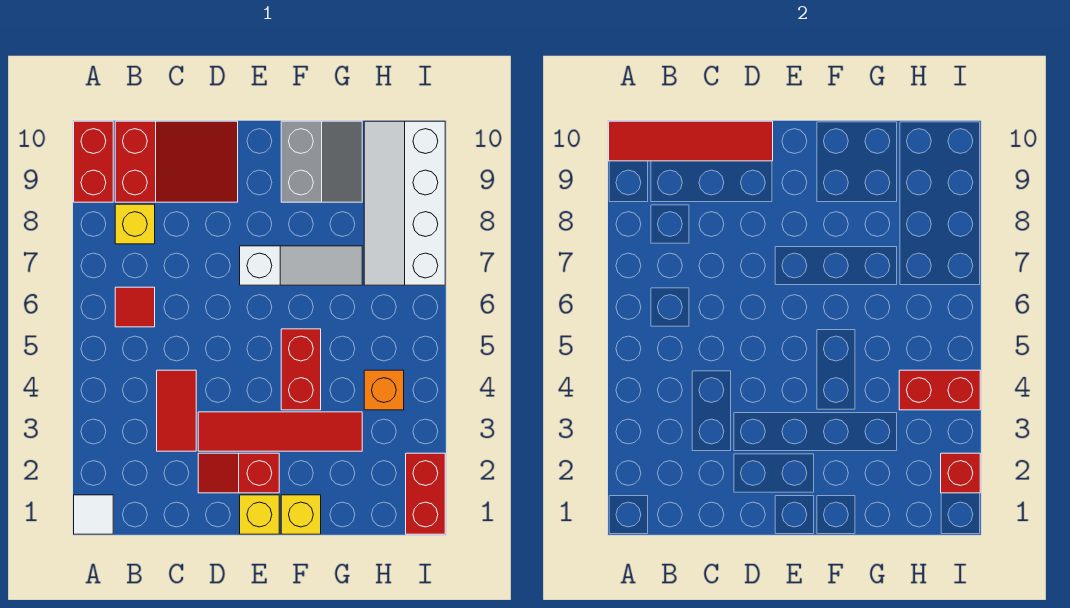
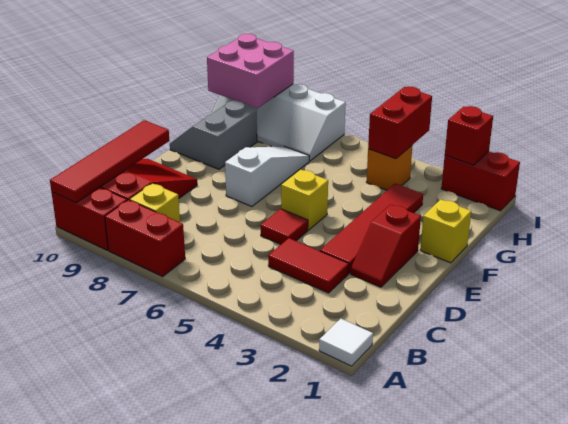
red tile B6 level 1 -> red tile D5 level 1
yellow brick E1 level 1 -> yellow brick E5 level 1
red brick F4:F5 level 1 -> red brick A7:A8 level 1
grey slope F9:G10 level 1 top F -> grey slope F9:G10 level 1 top 9
none -> pink brick H9:I10 level 2

